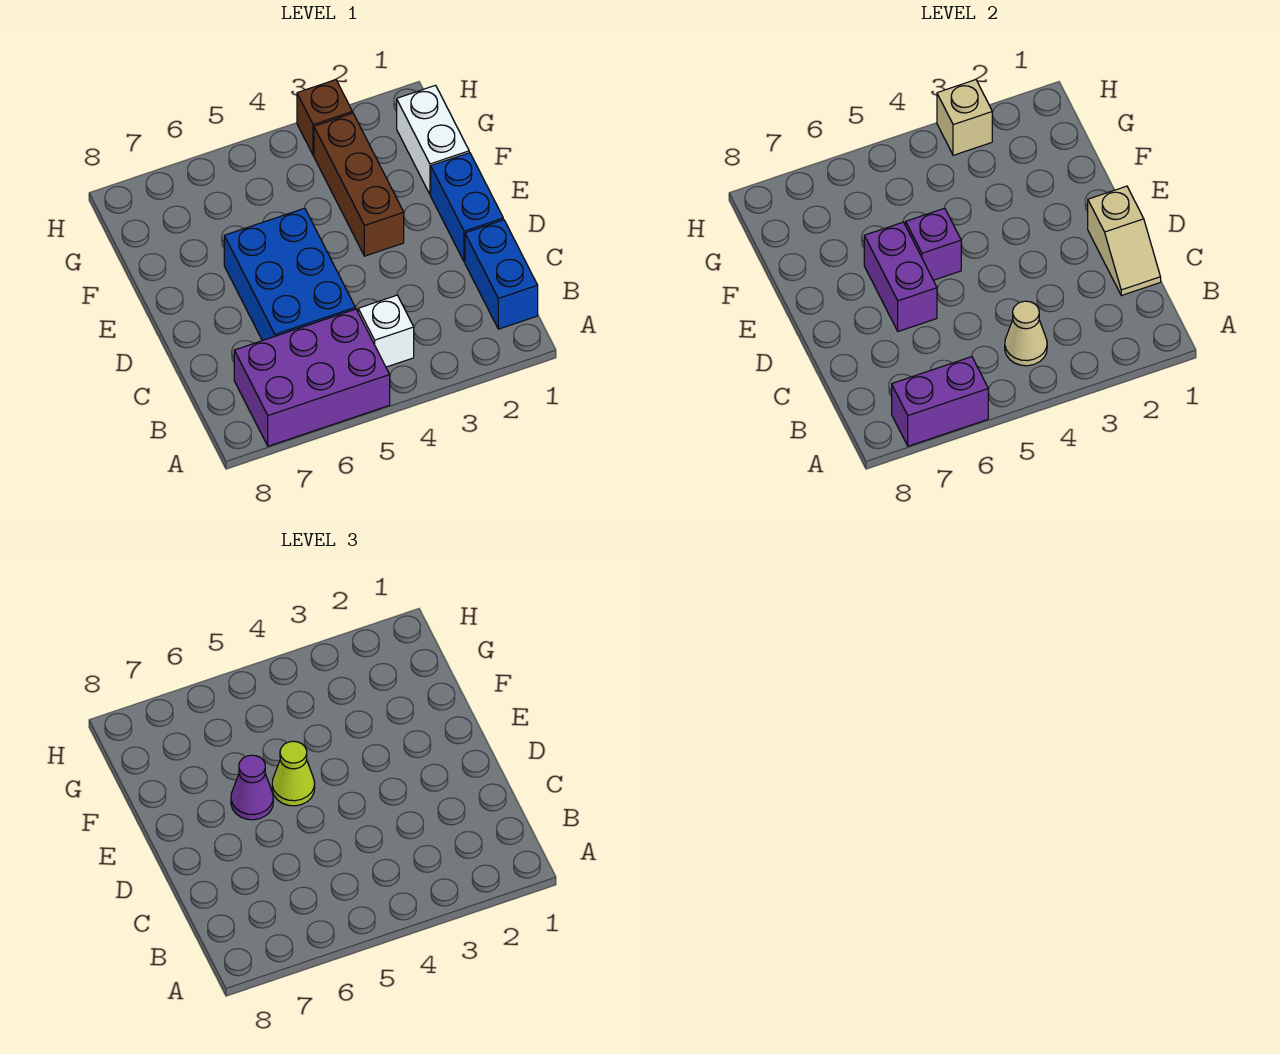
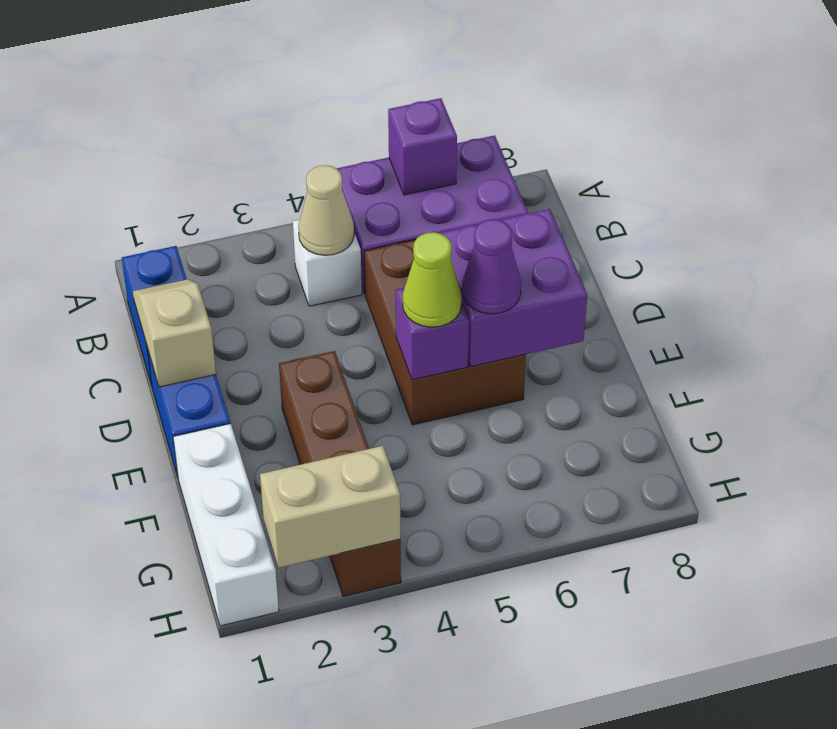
purple brick A6:A7 level 2 -> purple brick A6 level 2
blue brick C5:E6 level 1 -> brown brick C5:E6 level 1
purple brick D6:E6 level 2 -> purple brick D6:E7 level 2
white brick F1:G1 level 1 -> white brick F1:H1 level 1
tan brick H3 level 2 -> tan brick H2:H3 level 2

